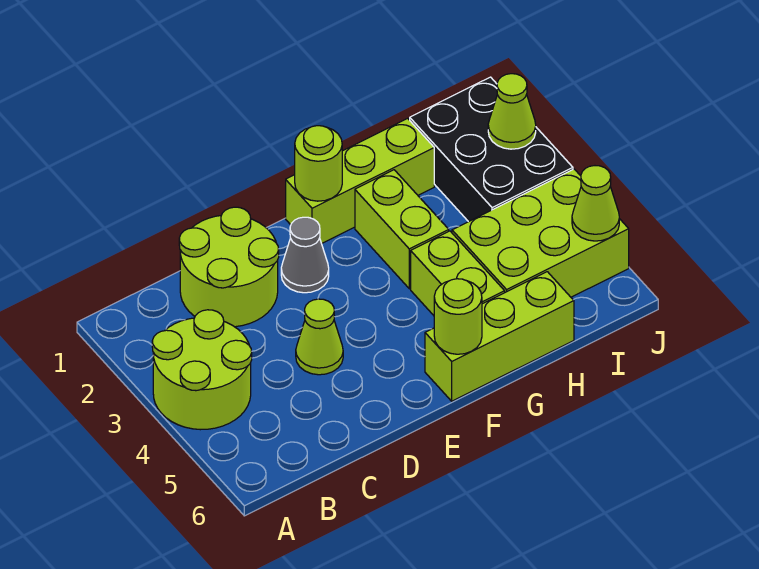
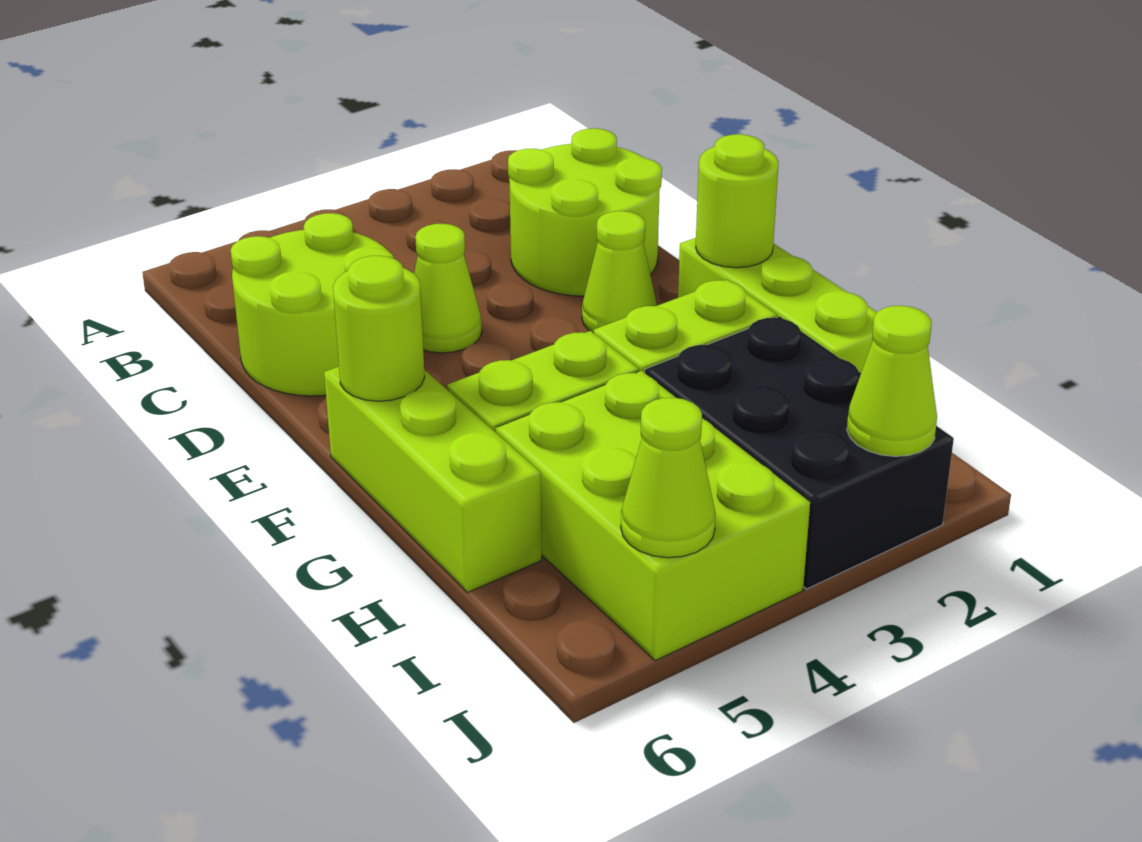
lime round brick A3:B4 level 1 -> lime round brick C5:D6 level 1
grey cone E2 level 1 -> lime cone E2 level 1
black brick I1:J3 level 1 -> black brick H2:J3 level 1

